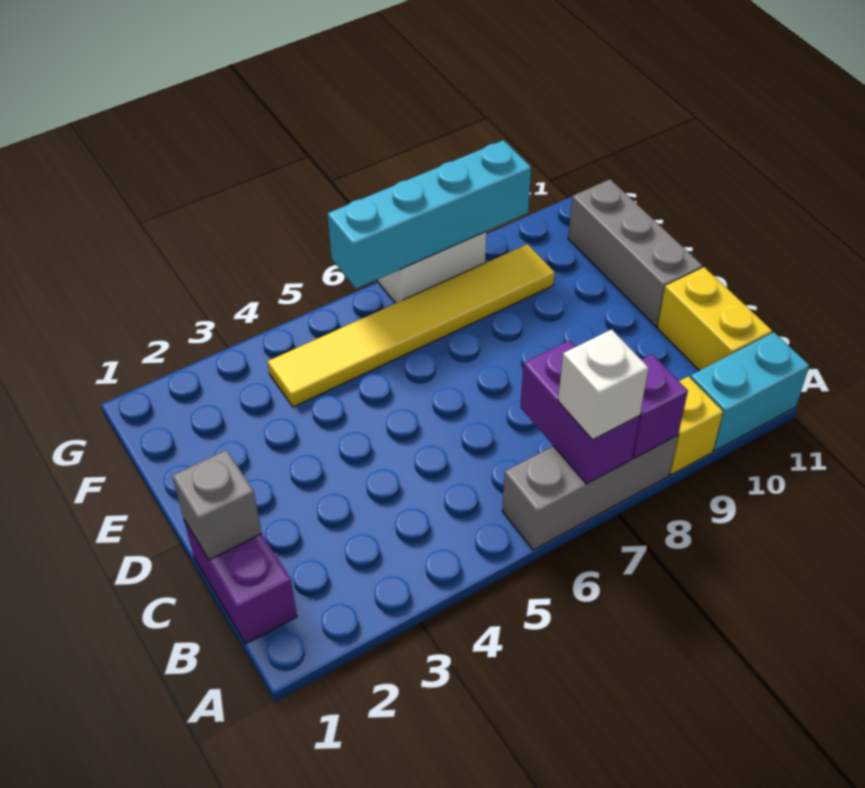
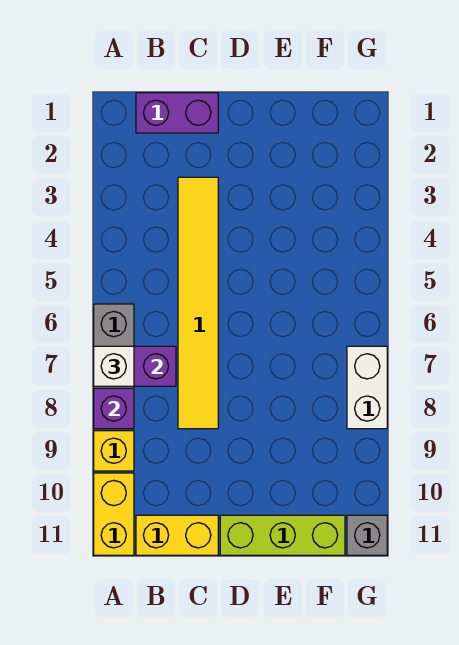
cyan brick A10:A11 level 1 -> yellow brick A10:A11 level 1
grey brick C1 level 2 -> grey brick G11 level 1
grey brick D11:F11 level 1 -> lime brick D11:F11 level 1
yellow tile F4:F9 level 1 -> yellow tile C3:C8 level 1
cyan brick G6:G9 level 2 -> none

